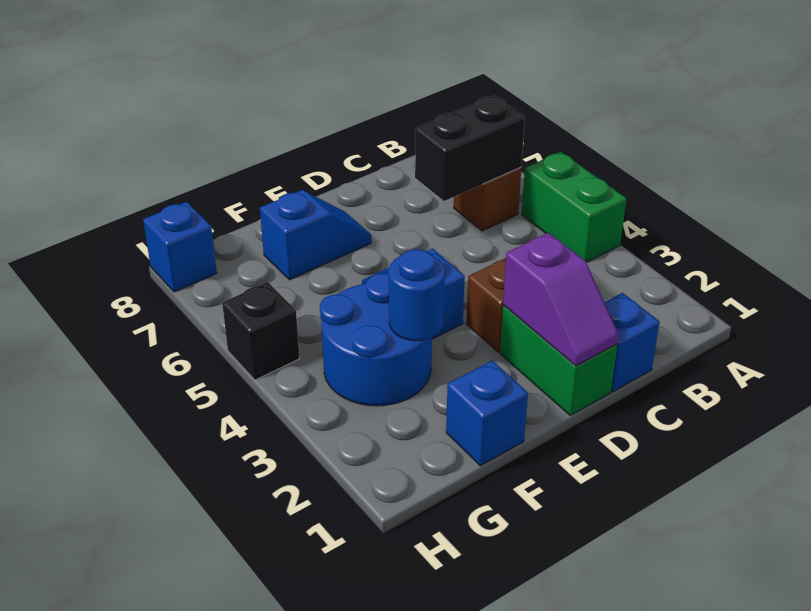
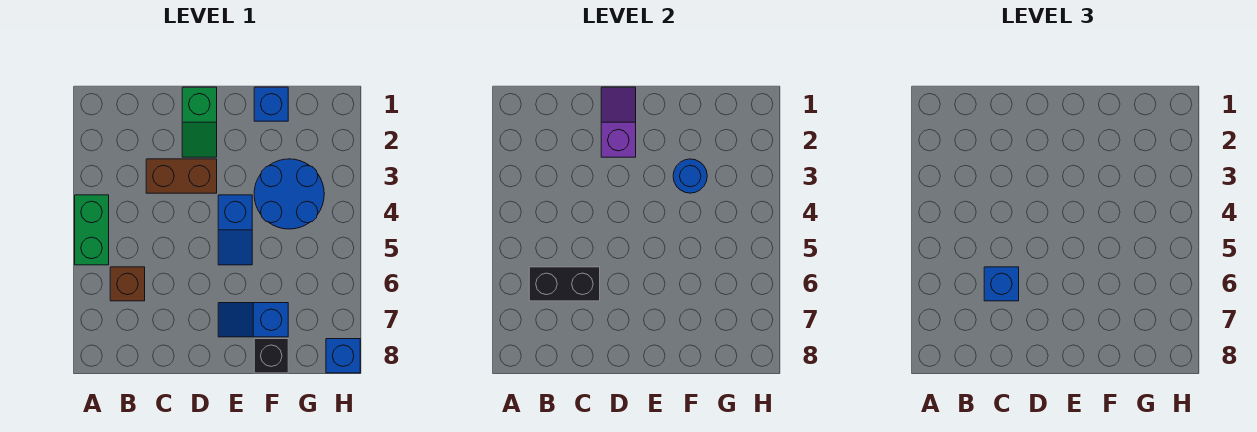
blue brick C1 level 1 -> blue brick C6 level 3
green brick D1:D2 level 1 -> green slope D1:D2 level 1 top 1
black brick H5 level 1 -> black brick F8 level 1

